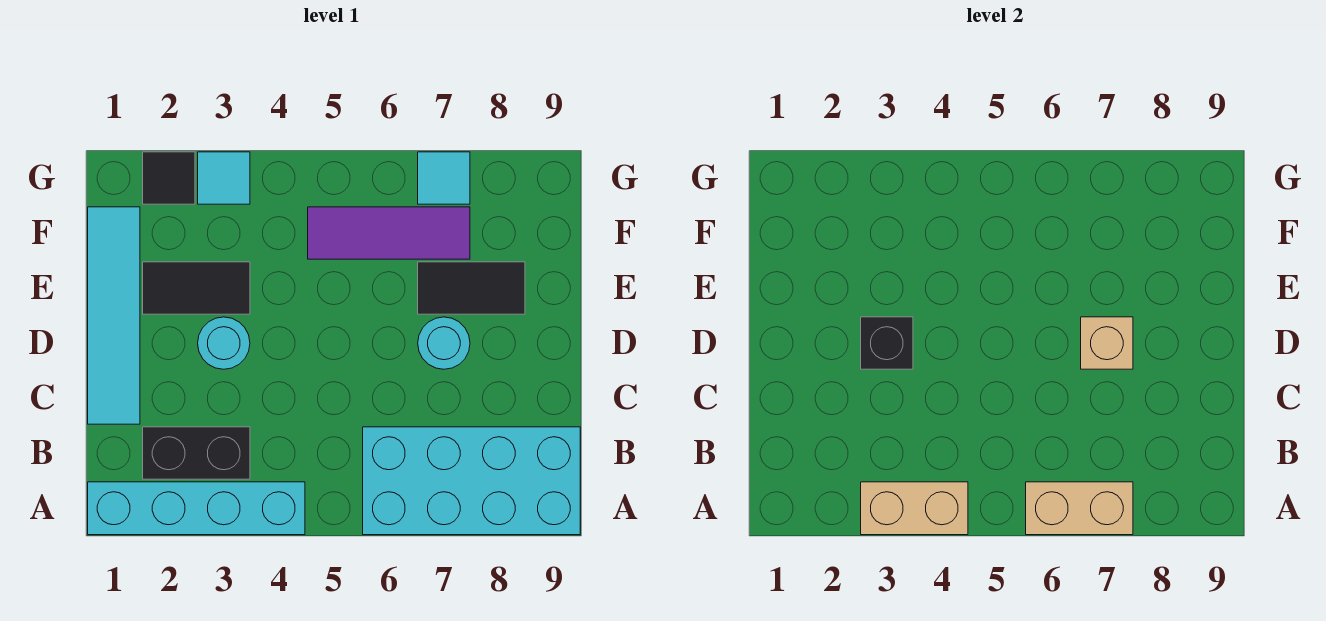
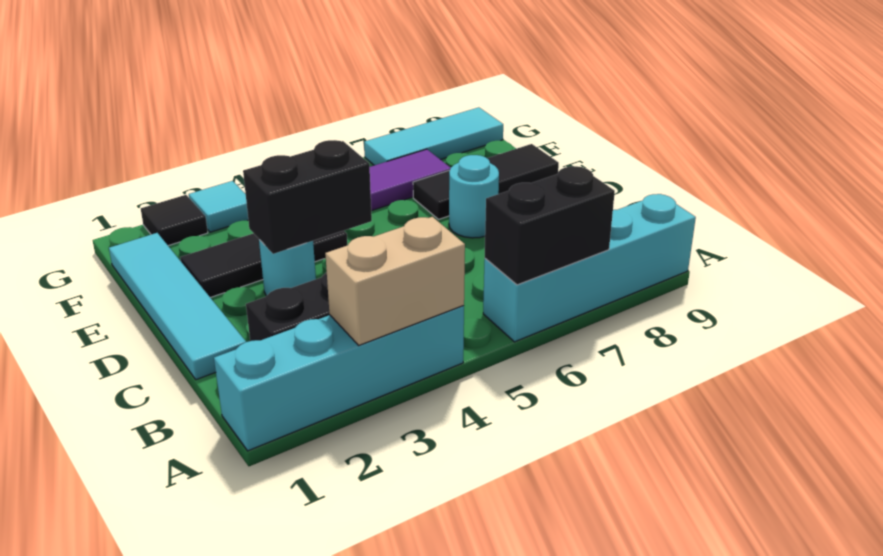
cyan brick A6:B9 level 1 -> cyan brick A6:A9 level 1
tan brick A6:A7 level 2 -> black brick A6:A7 level 2
black brick D3 level 2 -> black brick D3:D4 level 2
tan brick D7 level 2 -> none
black tile E2:E3 level 1 -> black tile E2:E4 level 1
black tile E7:E8 level 1 -> black tile E7:E9 level 1
cyan tile G7 level 1 -> cyan tile G7:G9 level 1

